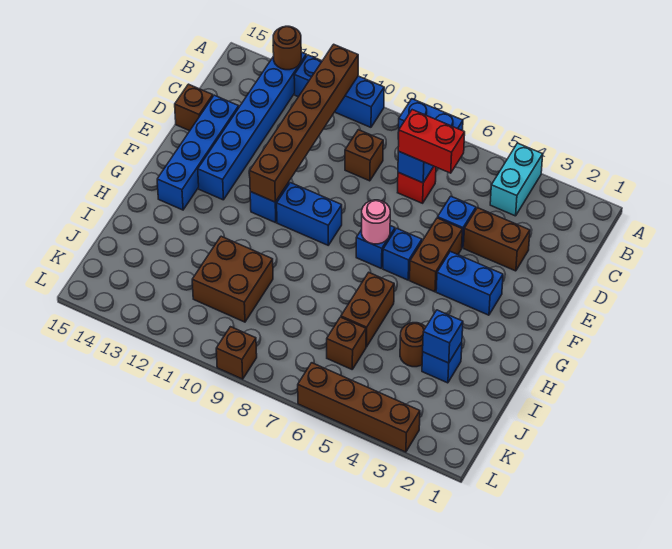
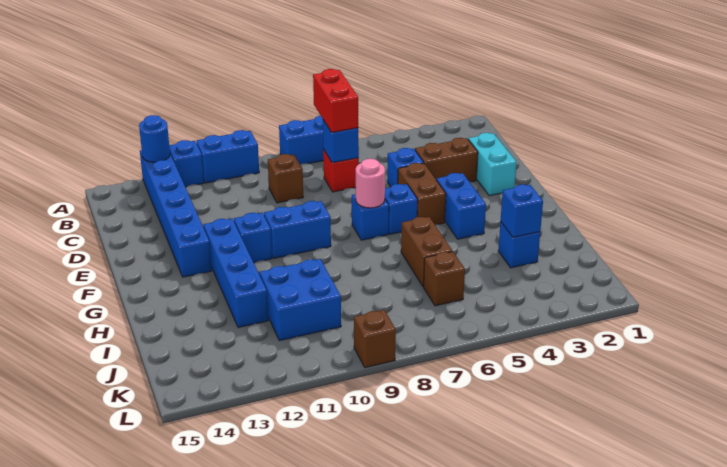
cyan brick A4:B4 level 1 -> cyan brick D2:E2 level 1
brown brick A11:F11 level 2 -> none
brown round brick A13 level 2 -> blue round brick A13 level 2
red brick C6:C7 level 3 -> red brick B7:C7 level 3
blue brick D14:G14 level 1 -> blue brick F12:I12 level 1
brown brick D15 level 1 -> none
blue brick F3:F4 level 1 -> blue brick F4:G4 level 1
brown round brick I4 level 1 -> none
brown brick I10:J11 level 1 -> blue brick I10:J11 level 1
brown brick L3:L6 level 1 -> none

